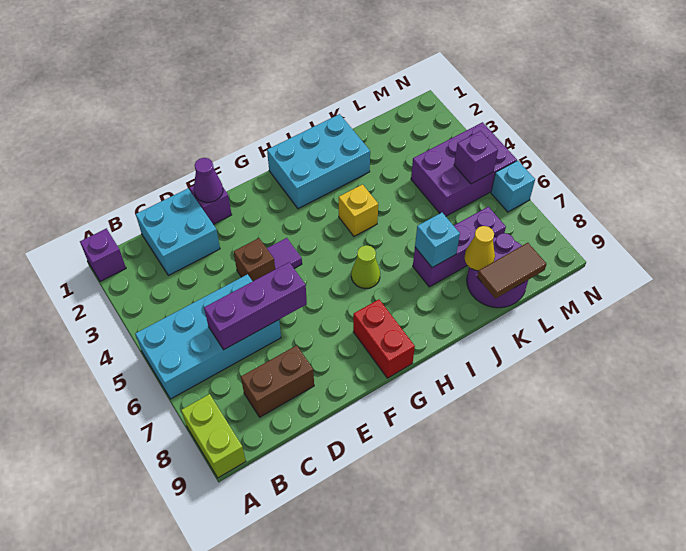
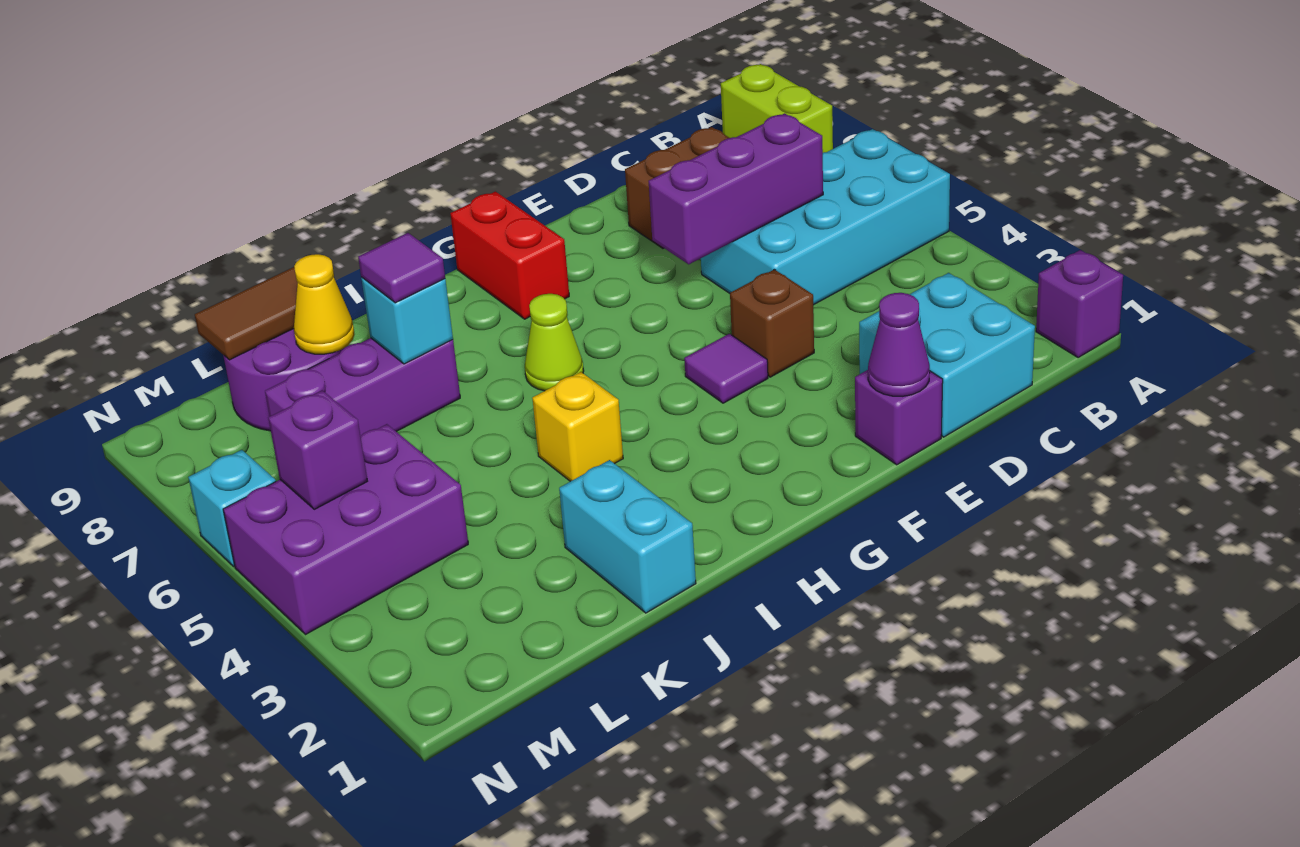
cyan brick H1:J2 level 1 -> cyan brick J1:J2 level 1
none -> purple tile J7 level 3

